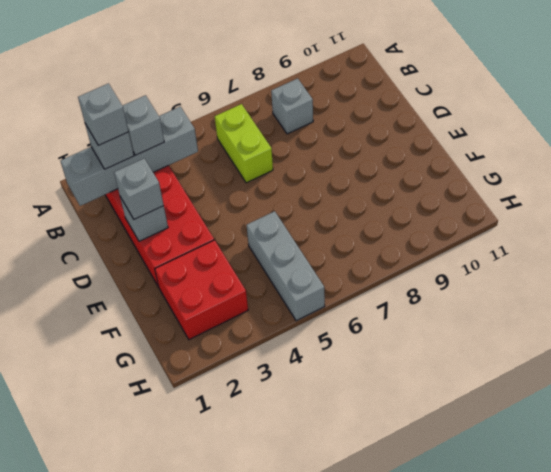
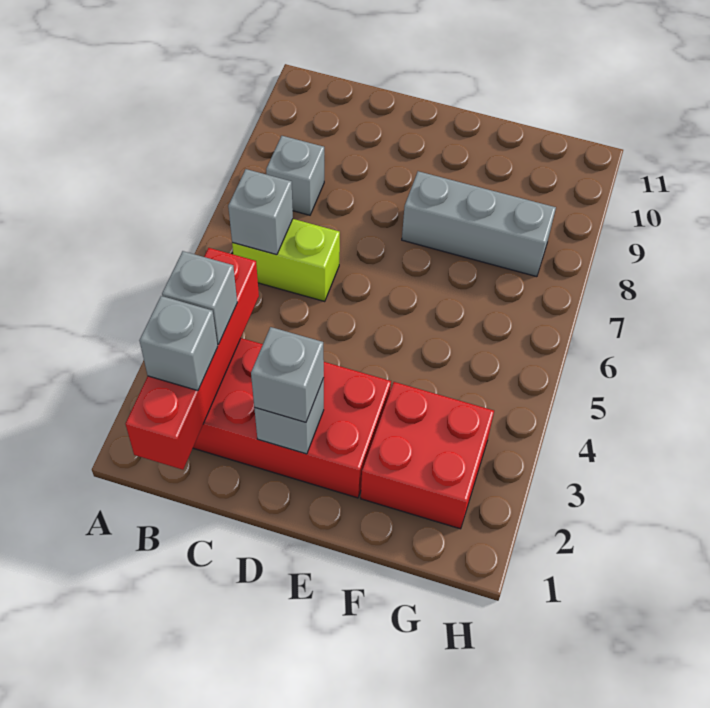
grey brick B1:B4 level 2 -> red brick B1:B4 level 2
grey brick B2 level 4 -> grey brick B6 level 2
grey brick F5:H5 level 1 -> grey brick E8:G8 level 1

